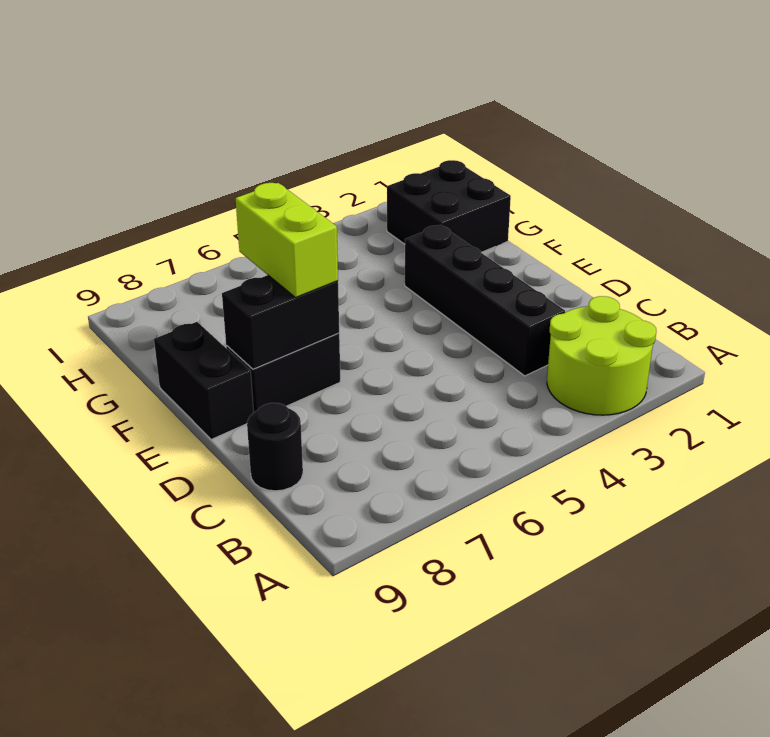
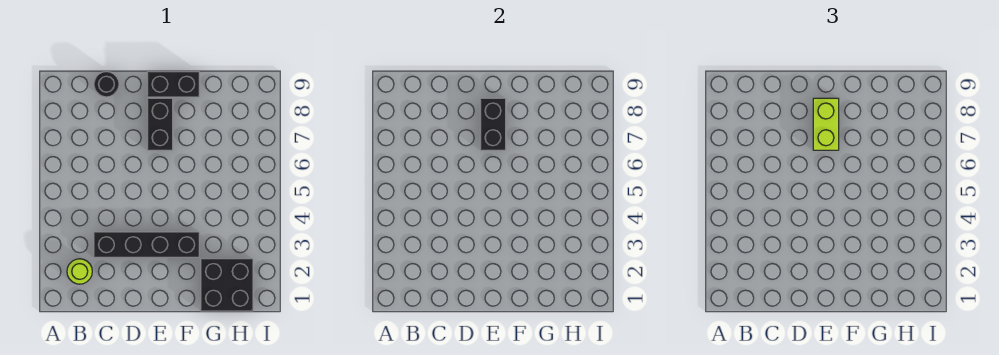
lime round brick A2:B3 level 1 -> lime round brick B2 level 1
lime brick E7:F7 level 3 -> lime brick E7:E8 level 3

